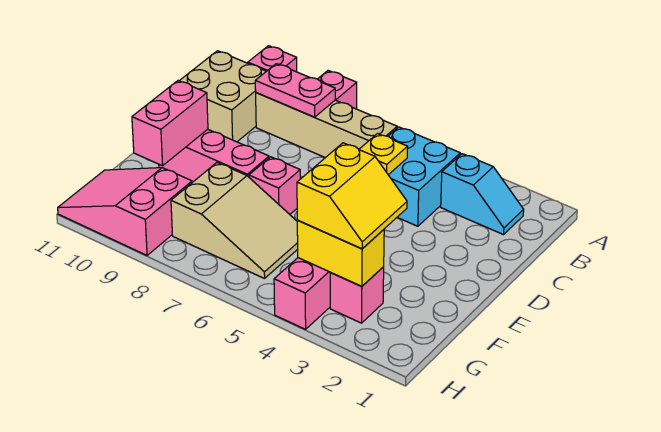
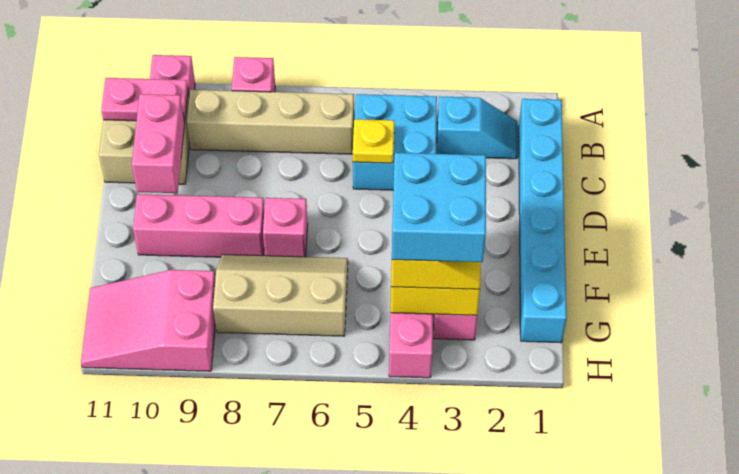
none -> cyan brick B1:G1 level 1
pink plate B8:B9 level 2 -> pink plate B10:B11 level 2
pink brick E10:F10 level 2 -> pink brick C10:D10 level 2
none -> cyan brick F3:G4 level 4
tan slope F6:G8 level 1 top 8 -> tan slope F6:G8 level 1 top G

